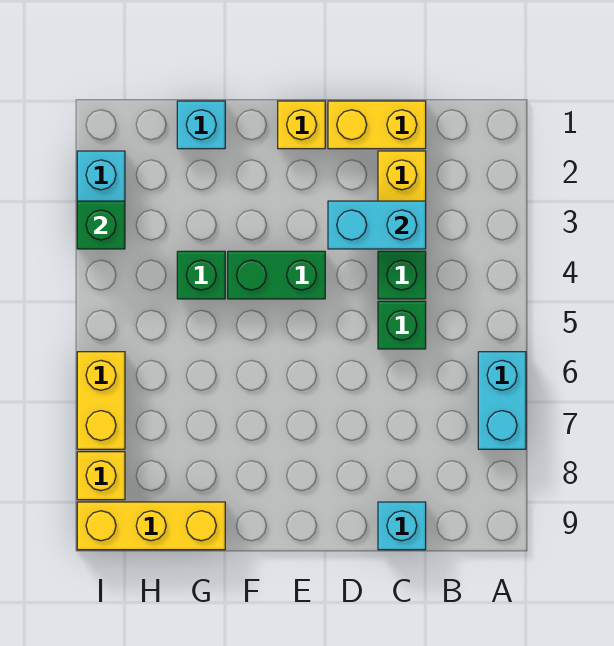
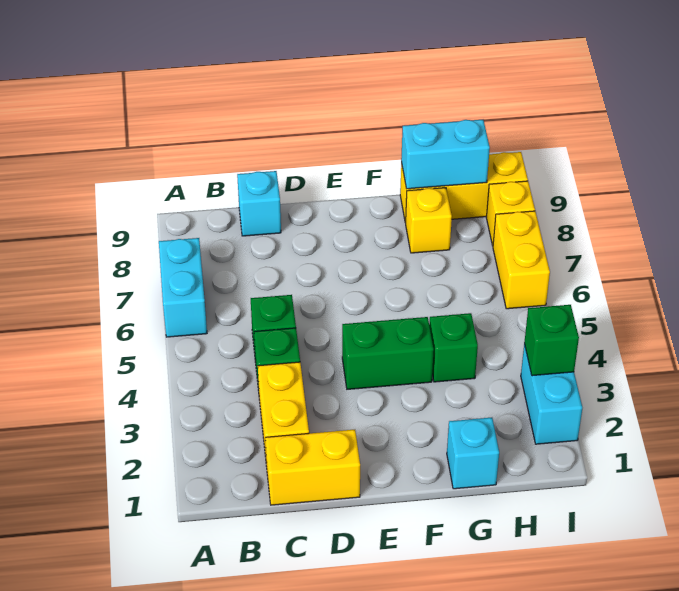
cyan brick C3:D3 level 2 -> cyan brick G9:H9 level 2
yellow brick E1 level 1 -> yellow brick G8 level 1

